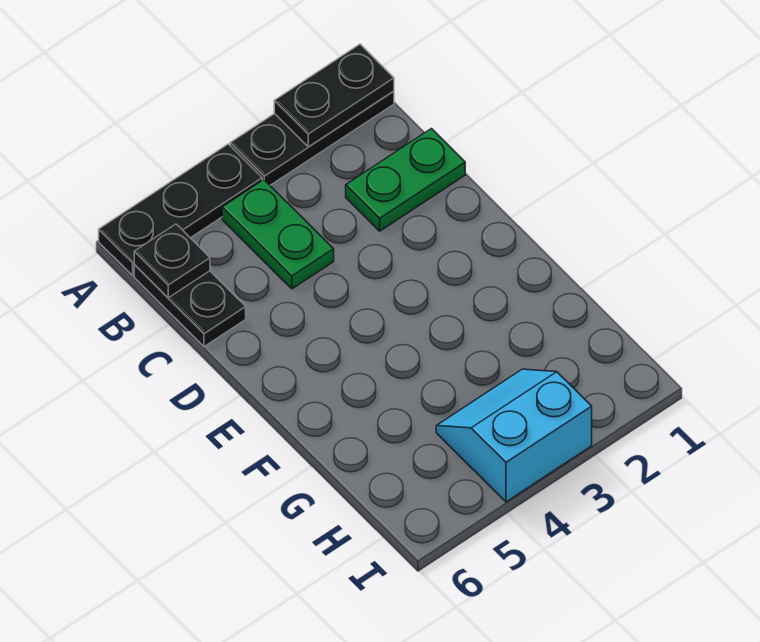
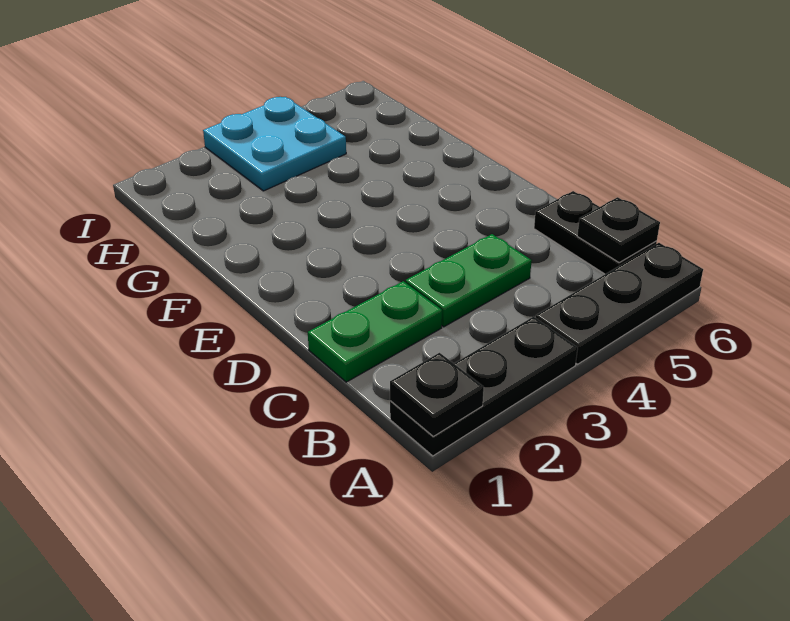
black plate A1:A2 level 2 -> black plate A1 level 2
green plate B4:C4 level 1 -> green plate C3:C4 level 1
cyan slope H3:I4 level 1 top I -> cyan plate H3:I4 level 1

